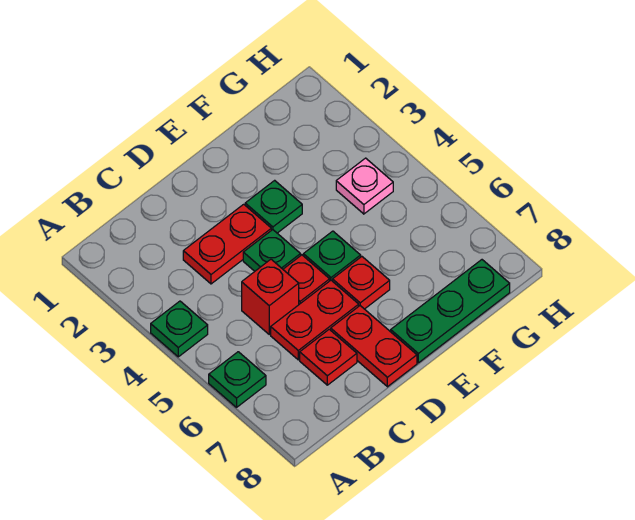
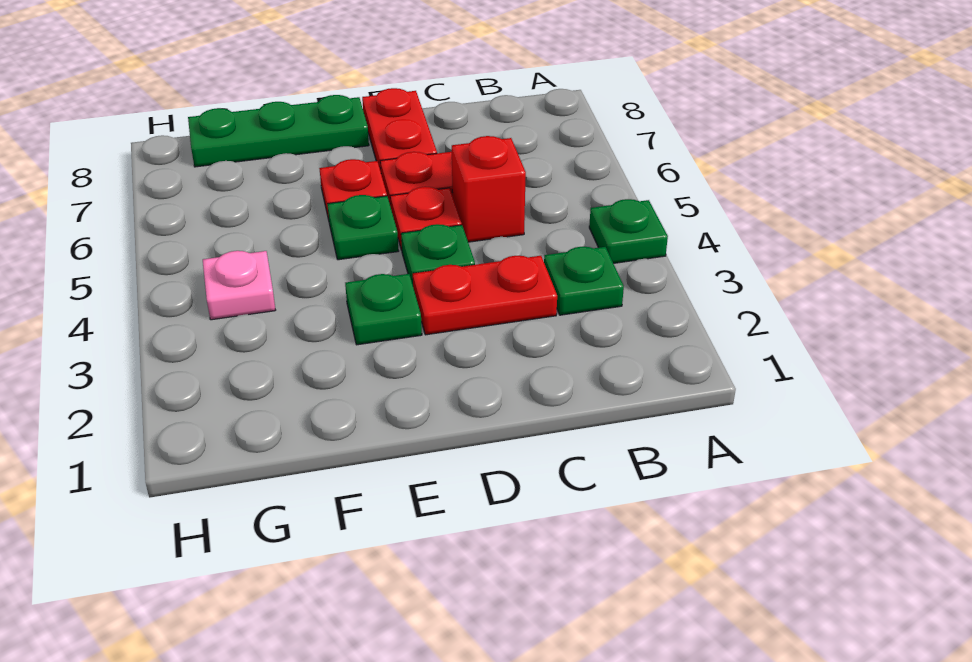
green plate A6 level 1 -> green plate B3 level 1
red plate C7 level 1 -> none

